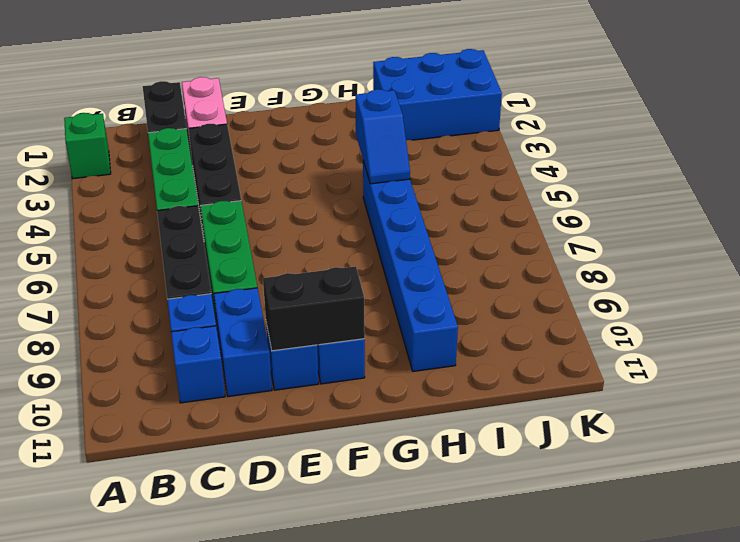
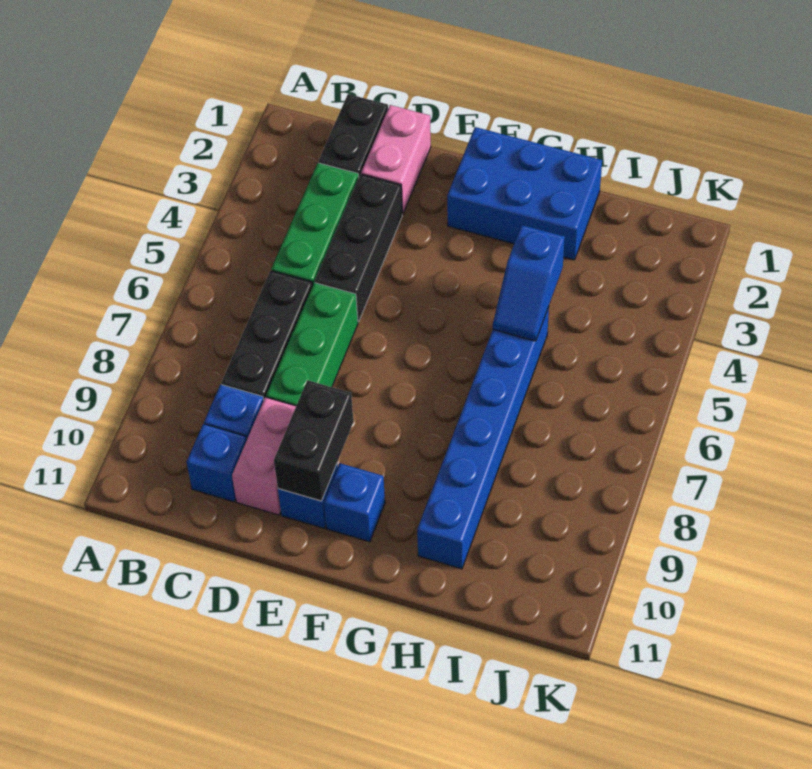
green brick A2 level 1 -> none
blue brick D9:D10 level 1 -> pink brick D9:D10 level 1
black brick E10:F10 level 2 -> black brick E9:E10 level 2
blue brick I1:K2 level 1 -> blue brick F1:H2 level 1

